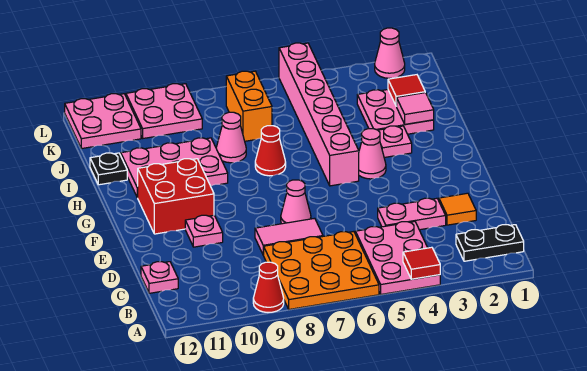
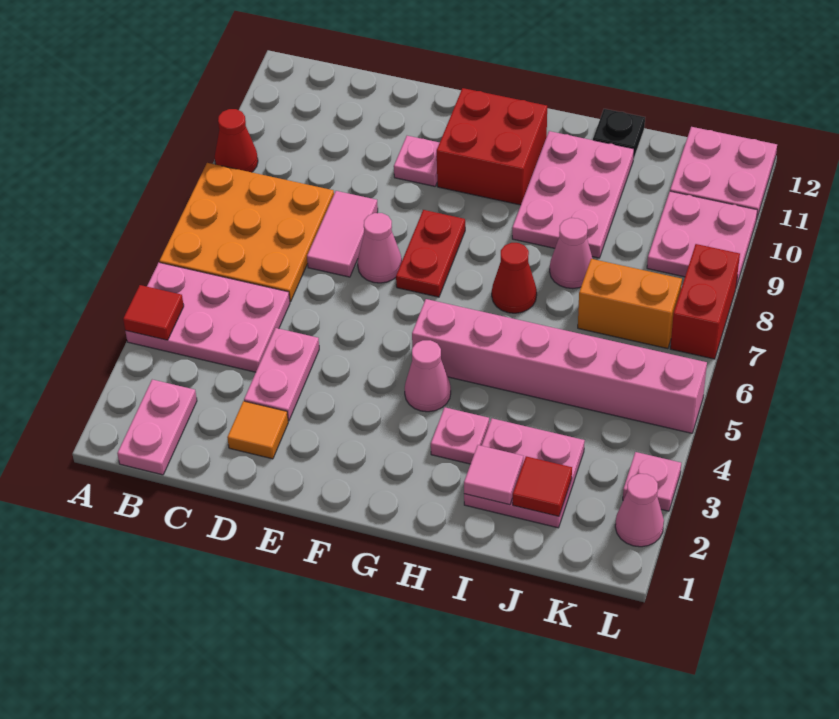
black plate B1:B2 level 1 -> pink plate B1:B2 level 1
pink plate C12 level 1 -> pink plate L3 level 1
none -> red plate F7:F8 level 1
none -> red brick L7:L8 level 1

